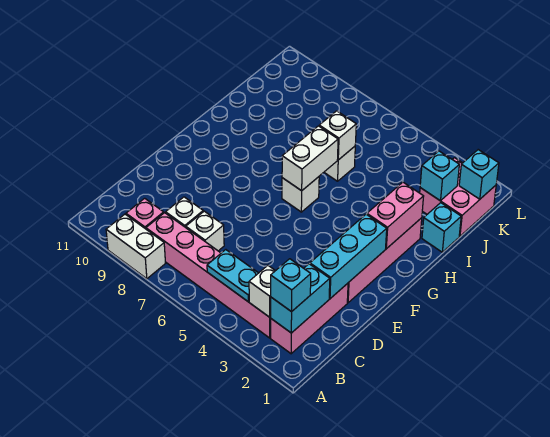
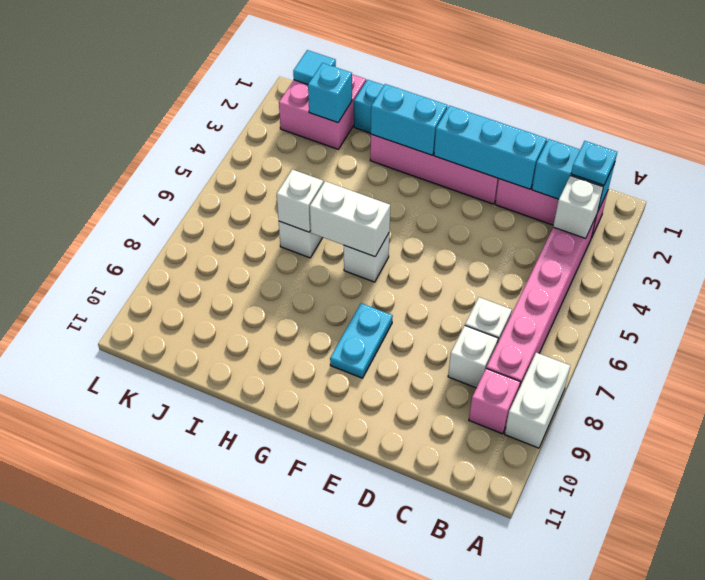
cyan brick B2 level 3 -> cyan plate B2 level 3
cyan plate B4:B5 level 2 -> cyan plate F8:F9 level 1
pink brick G2:H2 level 2 -> cyan brick G2:H2 level 2
cyan brick K1 level 2 -> cyan tile K1 level 2

